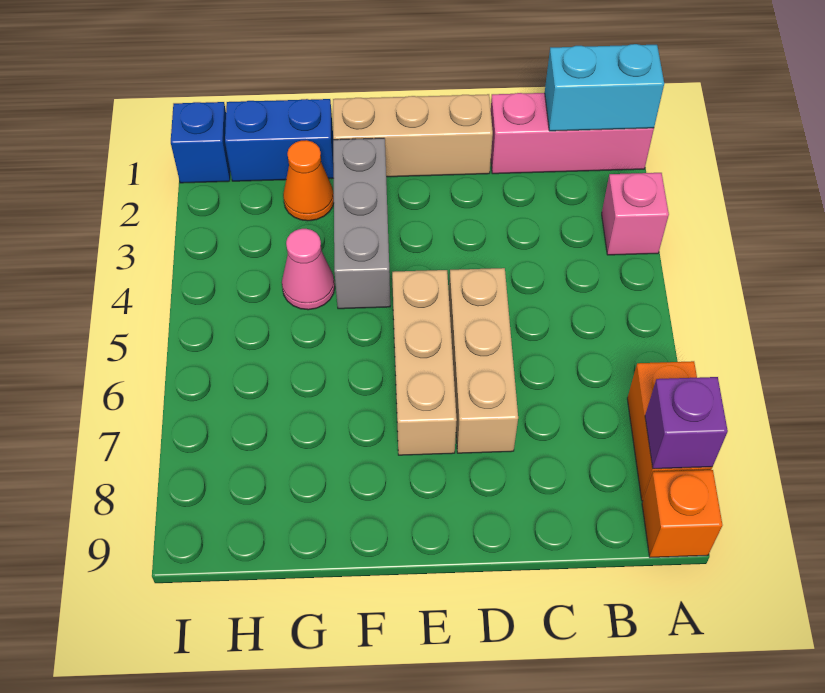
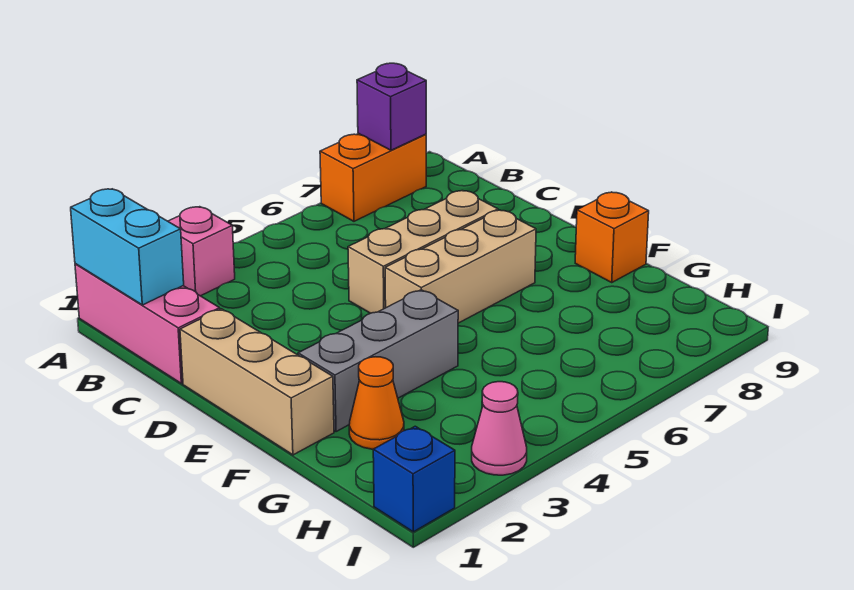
orange brick A9 level 1 -> orange brick F9 level 1
blue brick G1:H1 level 1 -> none
pink cone G4 level 1 -> pink cone I3 level 1

